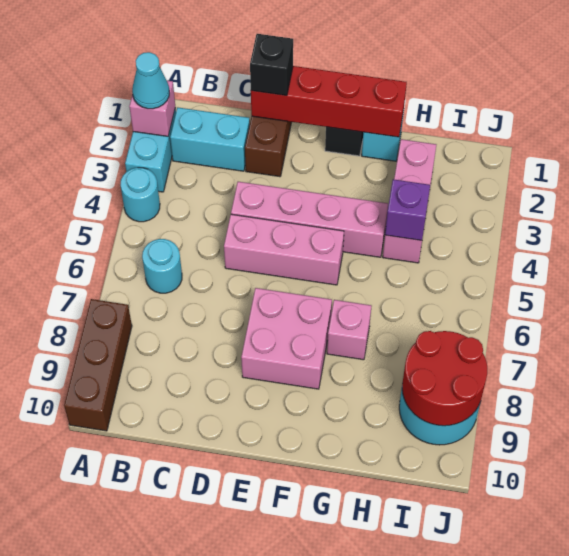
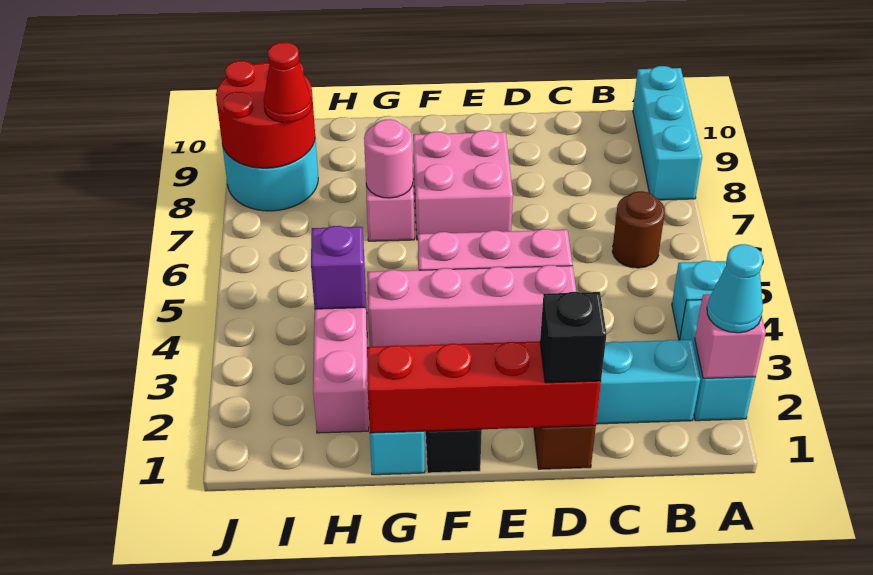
cyan round brick A4 level 1 -> cyan brick A4 level 1
brown brick A8:A10 level 1 -> cyan brick A8:A10 level 1
cyan round brick B6 level 1 -> brown round brick B6 level 1
none -> pink round brick G7 level 2
none -> red cone I8 level 3

